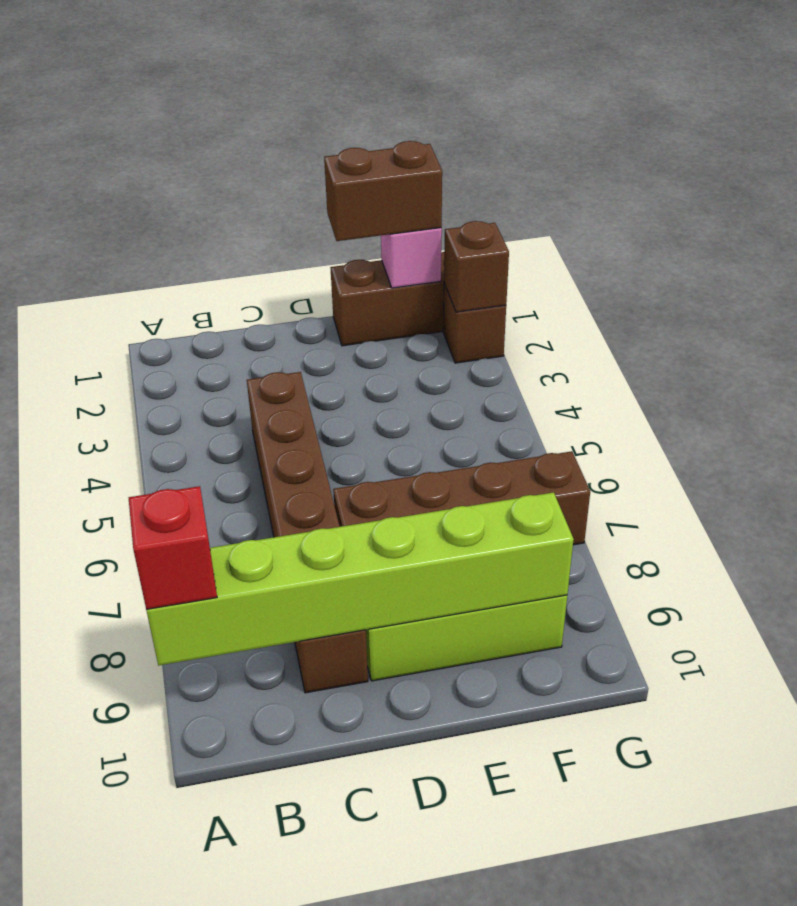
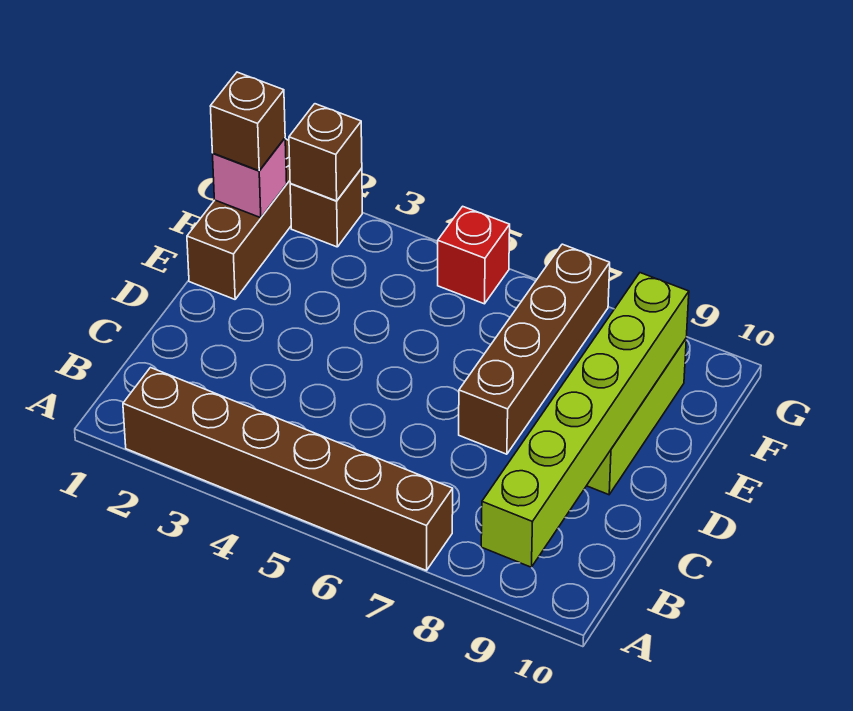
red brick A9 level 3 -> red brick G5 level 1
brown brick C4:C9 level 1 -> brown brick A2:A7 level 1
brown brick E1:F1 level 3 -> brown brick F1 level 3

